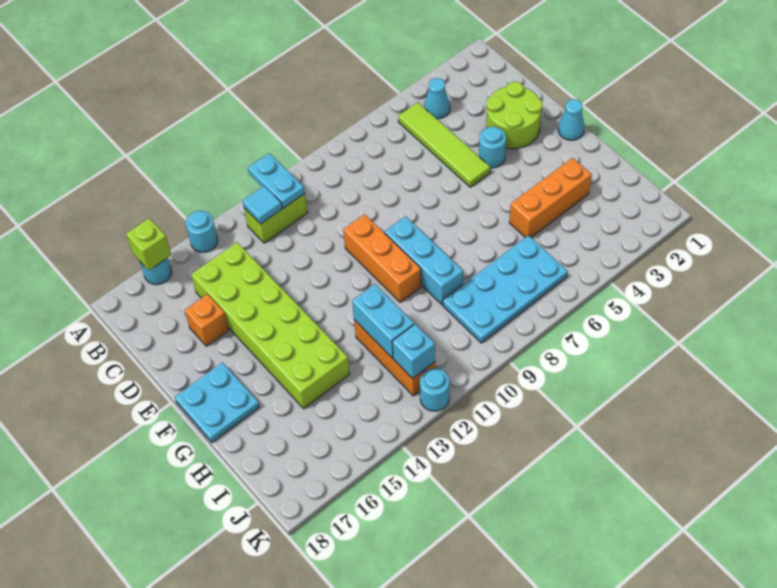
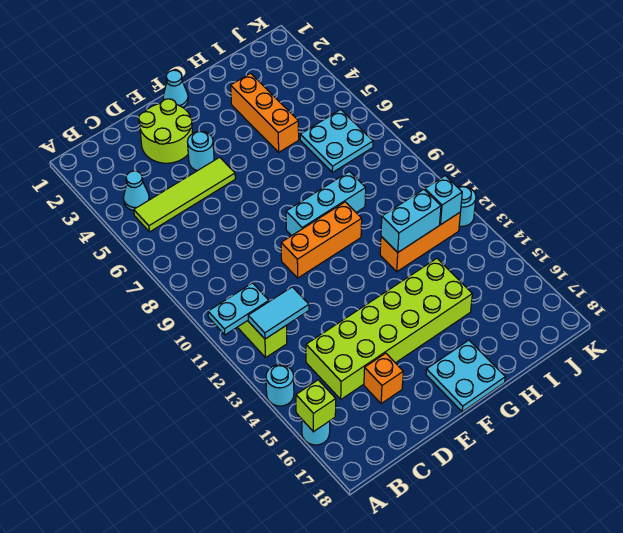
cyan tile B12 level 2 -> cyan tile B12:C12 level 2
cyan plate I6:J9 level 1 -> cyan plate I6:J7 level 1

